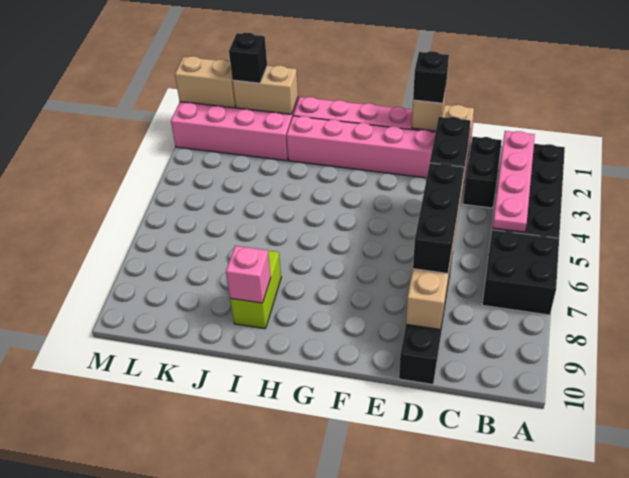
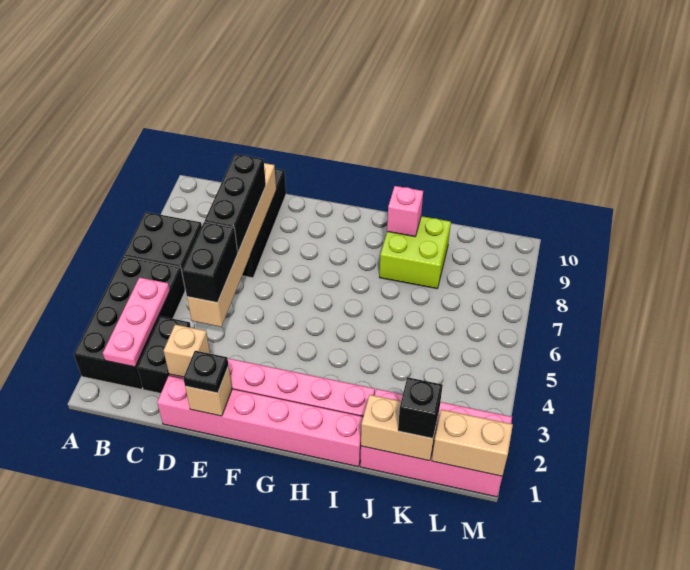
pink plate B2:B5 level 2 -> pink plate B2:B4 level 2
black brick E1 level 3 -> black plate E1 level 3
lime brick I8:I9 level 1 -> lime brick I8:J9 level 1

